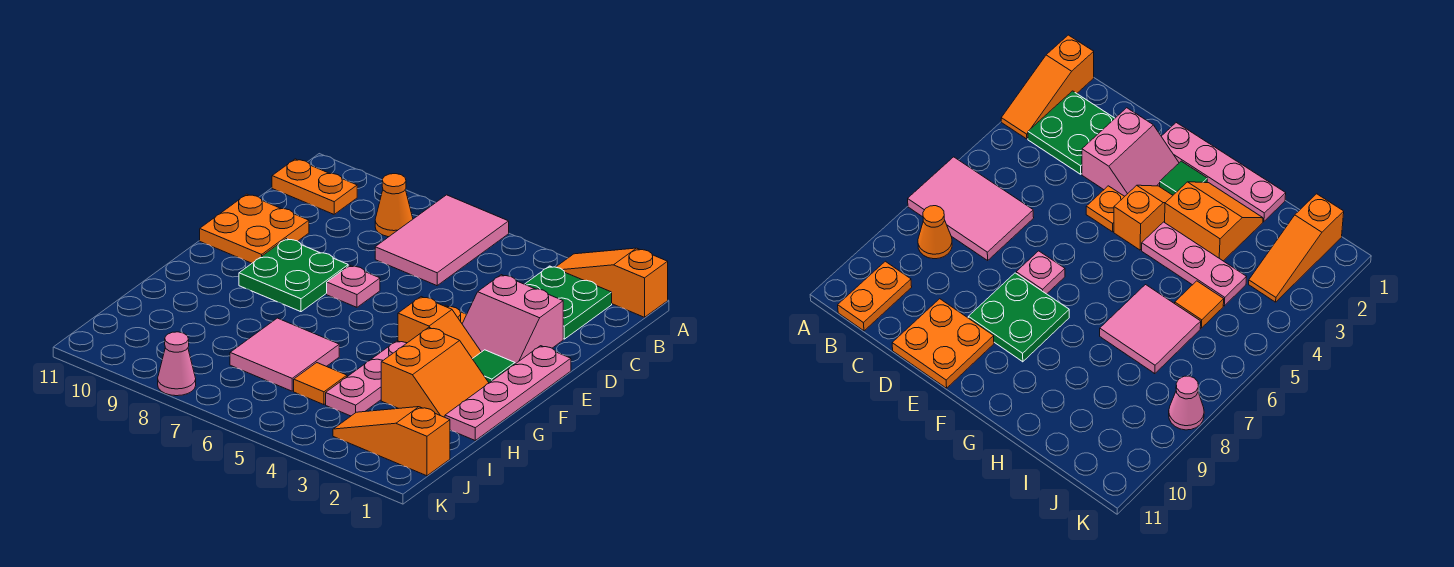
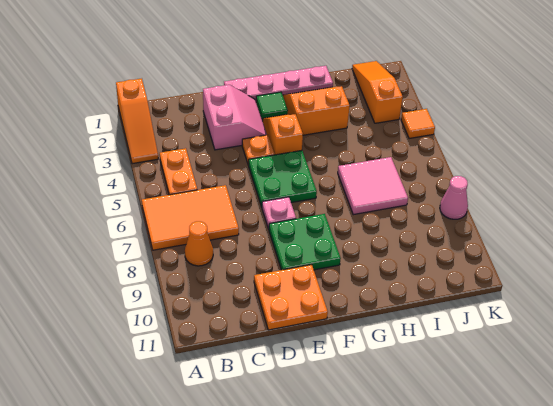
pink tile A6:C7 level 1 -> orange tile A6:C7 level 1
green plate B2:C3 level 1 -> green plate E5:F6 level 1
orange plate B10:B11 level 1 -> orange plate B4:B5 level 1
pink plate G4:I4 level 1 -> none
orange tile I5 level 1 -> orange tile K4 level 1
orange slope J1:J3 level 1 top 1 -> orange slope J1:J3 level 1 top 3

